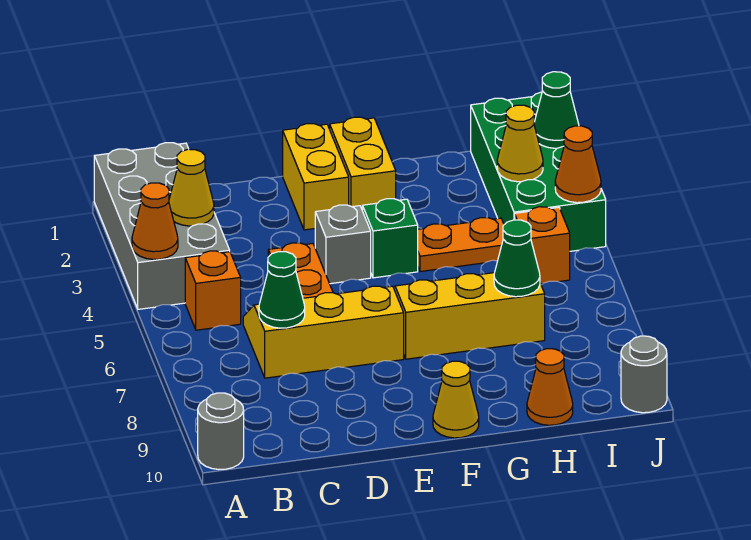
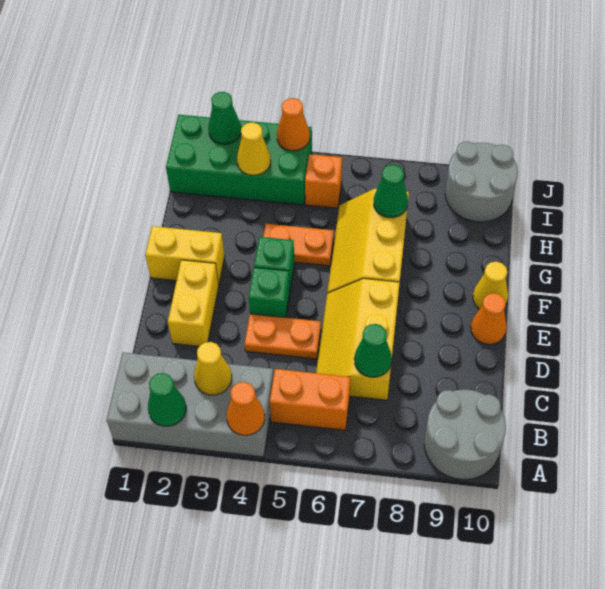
none -> green cone A2 level 2
grey round brick A10 level 1 -> grey round brick A9:B10 level 1
orange brick B5 level 1 -> orange brick B5:B6 level 1
yellow brick E1:E2 level 1 -> yellow brick D2:E2 level 1
grey brick E4 level 1 -> green brick E4 level 1
orange plate G4:H4 level 1 -> orange plate G4:G5 level 1
orange cone H10 level 1 -> orange cone E10 level 1
grey round brick J10 level 1 -> grey round brick I9:J10 level 1

